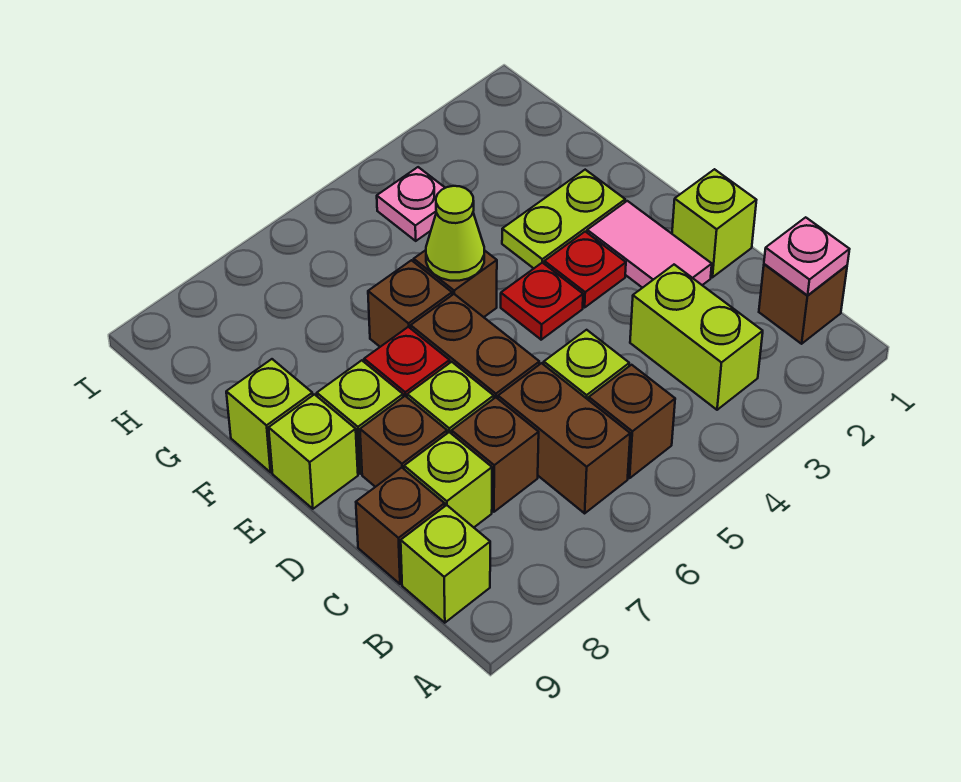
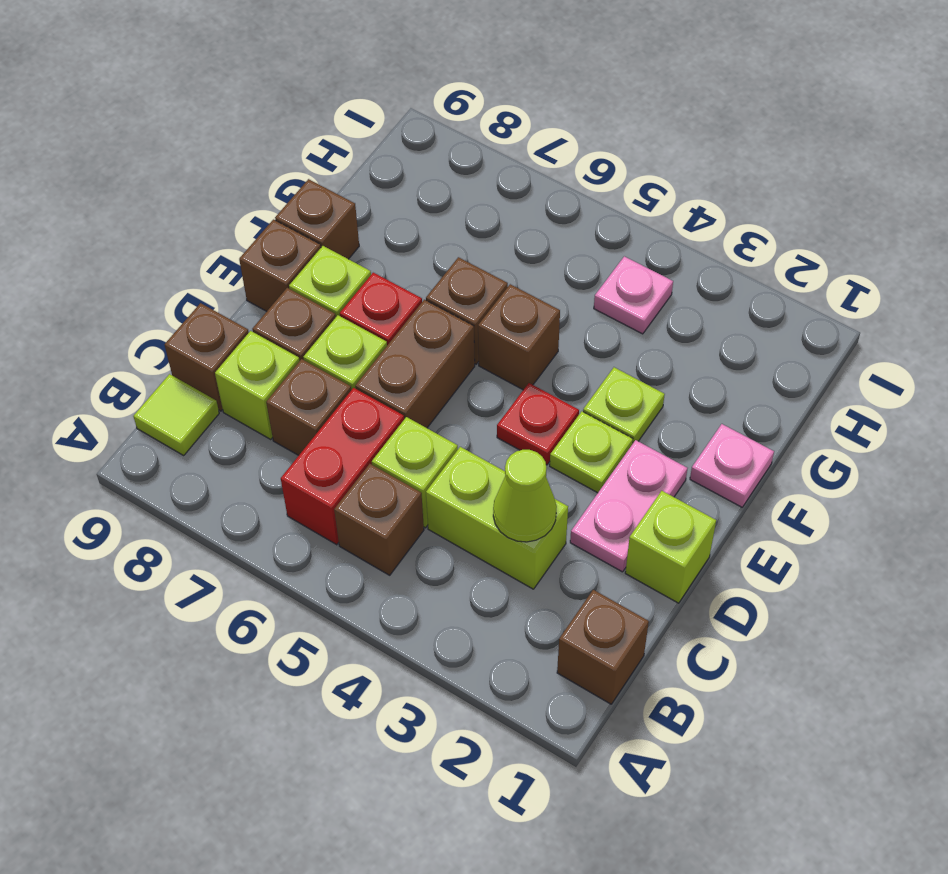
pink plate B1 level 2 -> pink plate F1 level 1
lime brick B3:C3 level 1 -> lime brick C3:C4 level 1
brown brick B6:C6 level 1 -> red brick B6:C6 level 1
lime brick B9 level 1 -> lime tile B9 level 1
pink tile D2:E2 level 1 -> pink plate D2:E2 level 1
red plate E3 level 1 -> lime plate E3 level 1
lime brick E9 level 1 -> brown brick E9 level 1
lime plate F2:F3 level 1 -> lime plate F3 level 1
lime cone F5 level 2 -> lime cone C3 level 2
lime brick F9 level 1 -> brown brick F9 level 1

